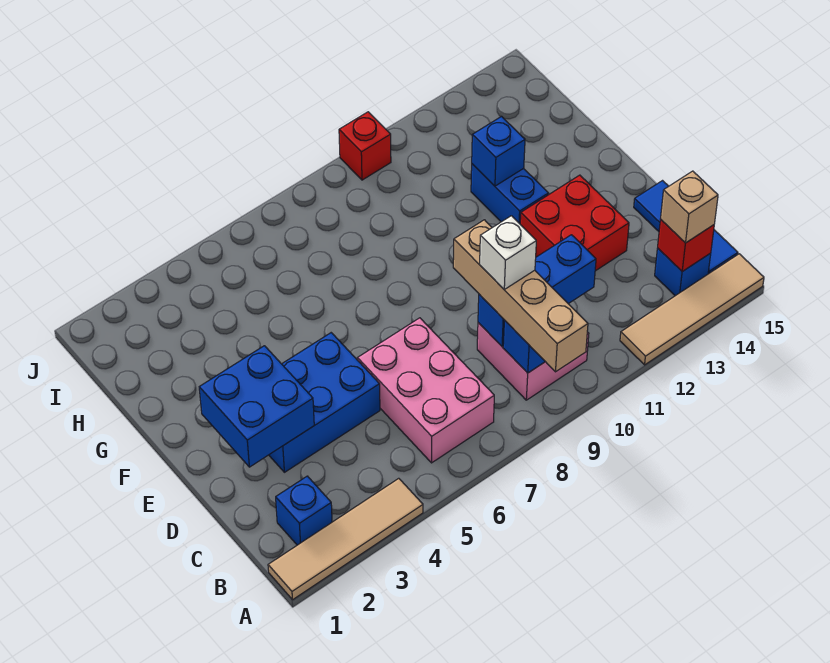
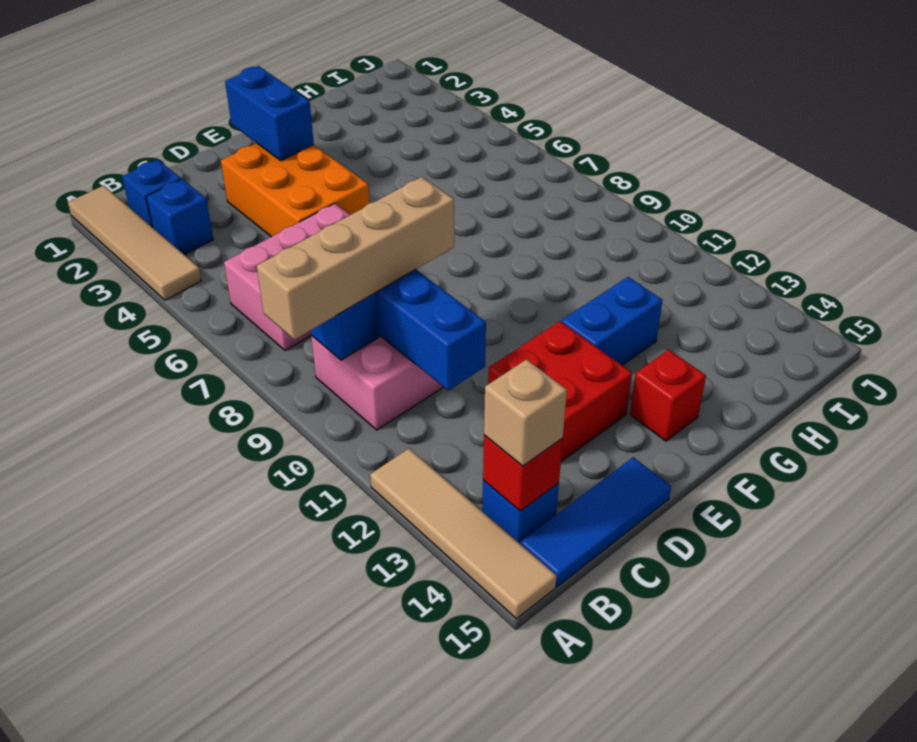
white brick C9 level 4 -> none
blue brick D2:E3 level 2 -> blue brick E2:E3 level 2
blue brick D3:E5 level 1 -> orange brick D3:E5 level 1
blue brick G12 level 2 -> blue brick B3 level 1
red brick J10 level 1 -> red brick F14 level 1

